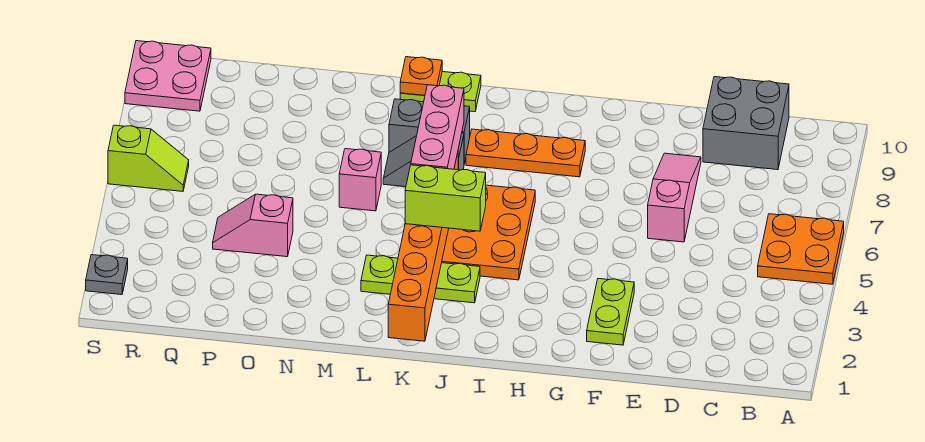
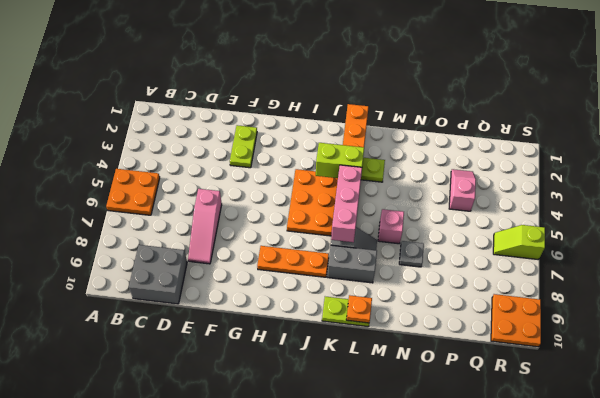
pink slope O4:P4 level 1 top O -> pink slope P3:P4 level 1 top 4
pink plate R9:S10 level 1 -> orange plate R9:S10 level 1
grey plate S2 level 1 -> grey plate N7 level 1

